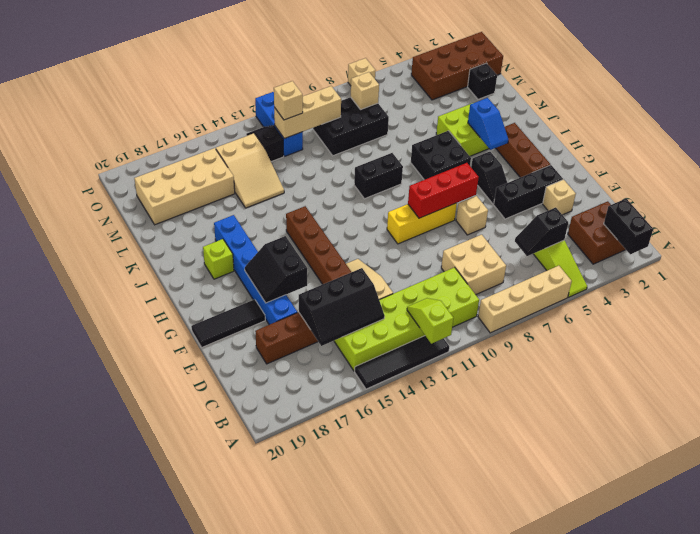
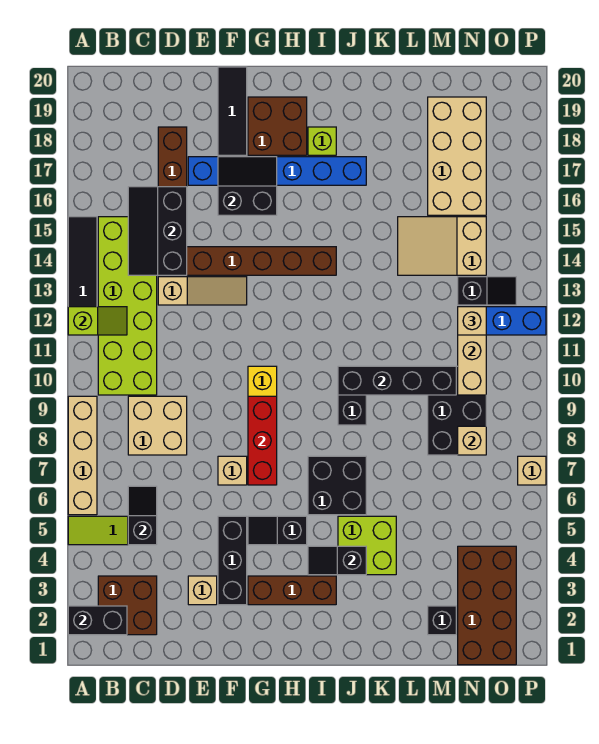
none -> brown brick G18:H19 level 1
blue slope I4:J4 level 2 top J -> black slope I4:J4 level 2 top J
none -> black brick J10:M10 level 2

